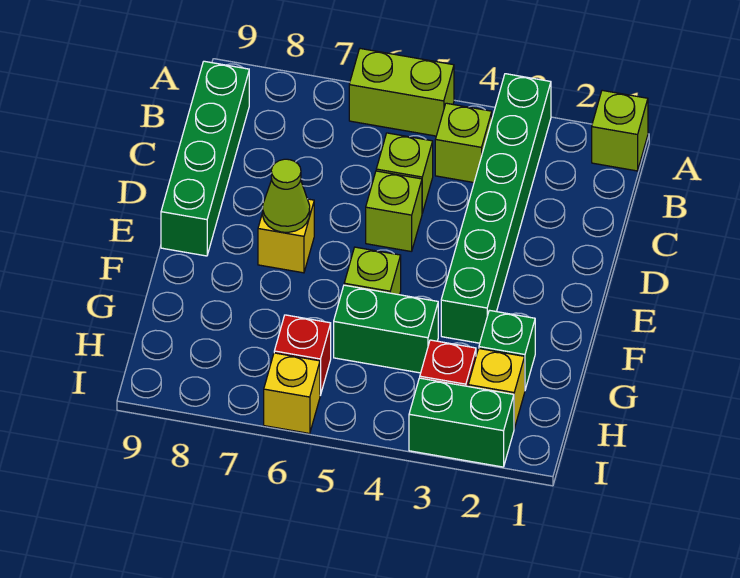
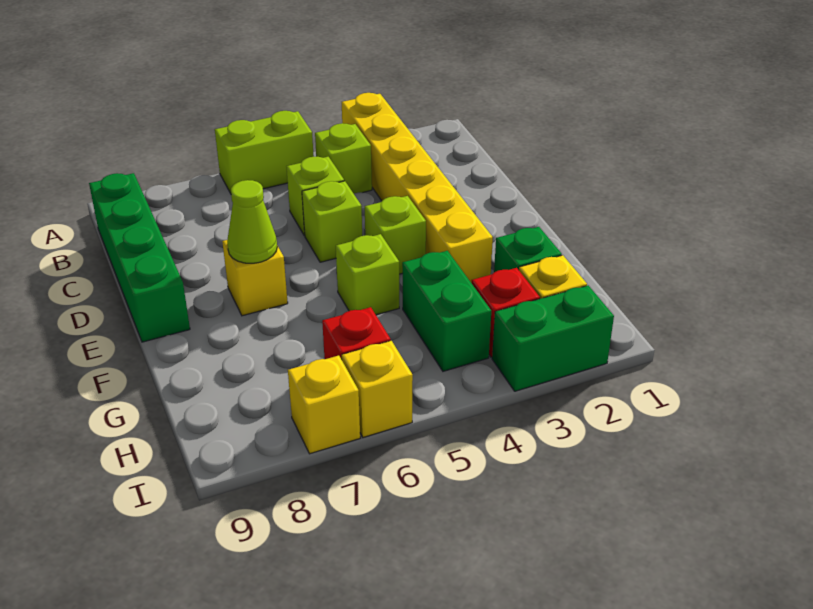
lime brick A1 level 1 -> lime brick E4 level 1
green brick A3:F3 level 1 -> yellow brick A3:F3 level 1
green brick G4:G5 level 1 -> green brick G4:H4 level 1
none -> yellow brick I7 level 1

